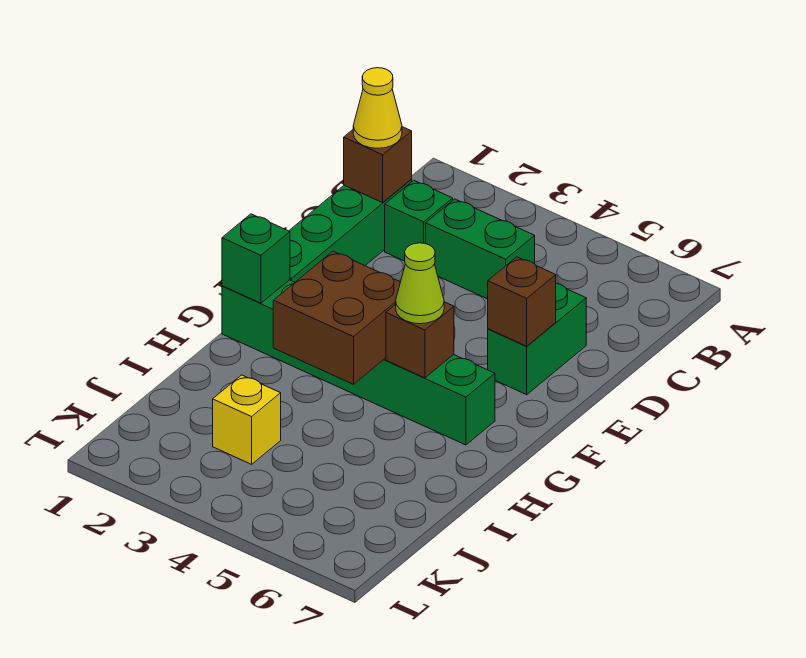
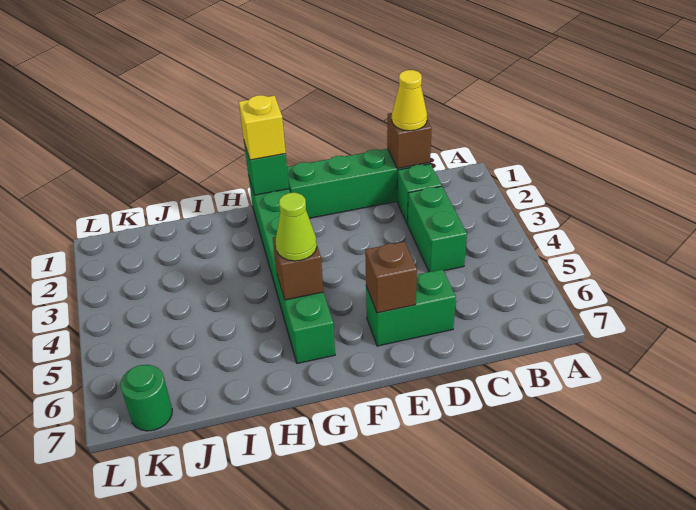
brown brick G3:H4 level 2 -> none
yellow brick J3 level 1 -> yellow brick G1 level 3
none -> green round brick K7 level 1

